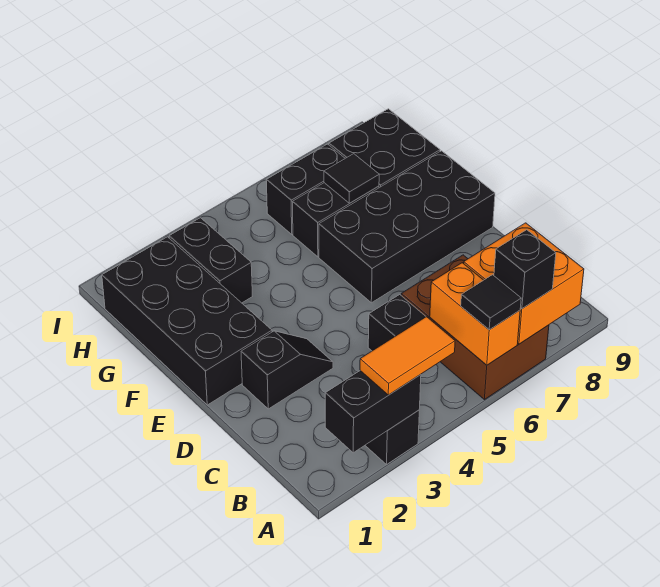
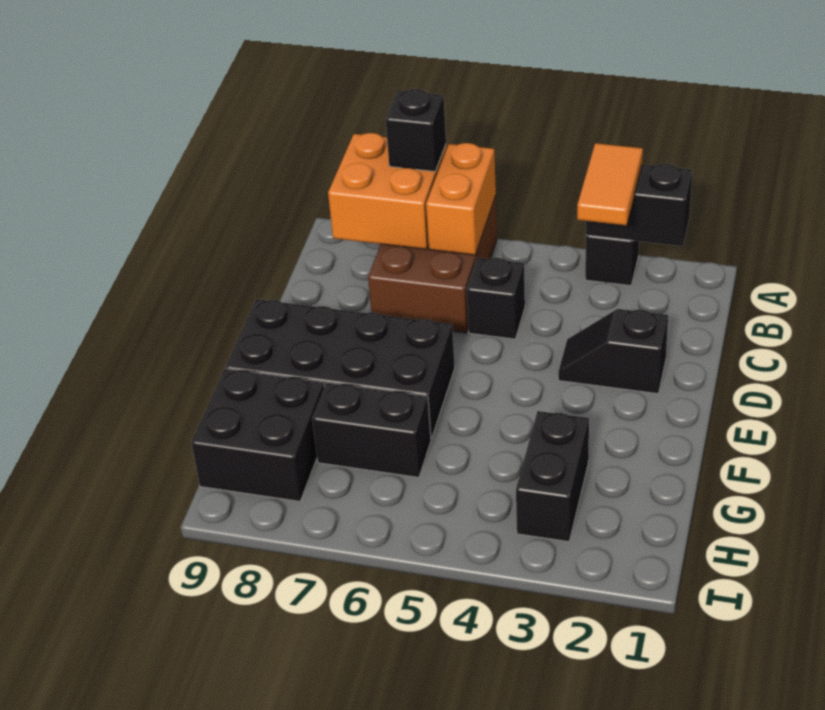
orange tile A3:A4 level 3 -> orange tile A3:B3 level 3
black tile A6 level 3 -> none
black brick E1:H2 level 1 -> none
black tile G7 level 2 -> none
black brick H6:H7 level 1 -> none

